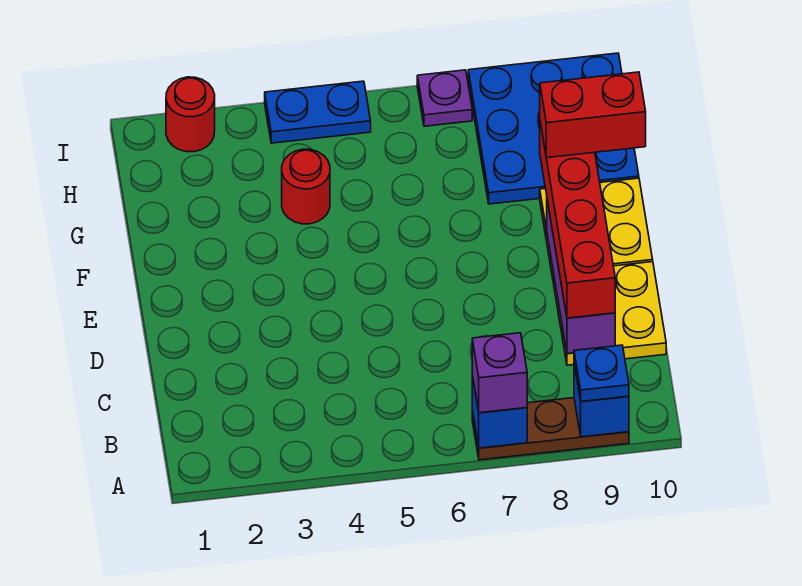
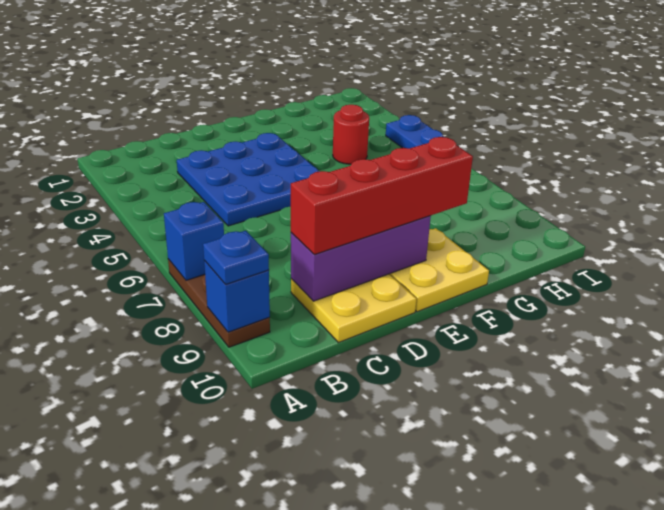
purple brick A7 level 3 -> none
red brick F9:F10 level 4 -> none
blue plate G8:I10 level 1 -> blue plate C3:E5 level 1
red round brick I2 level 1 -> none
purple plate I7 level 1 -> none

